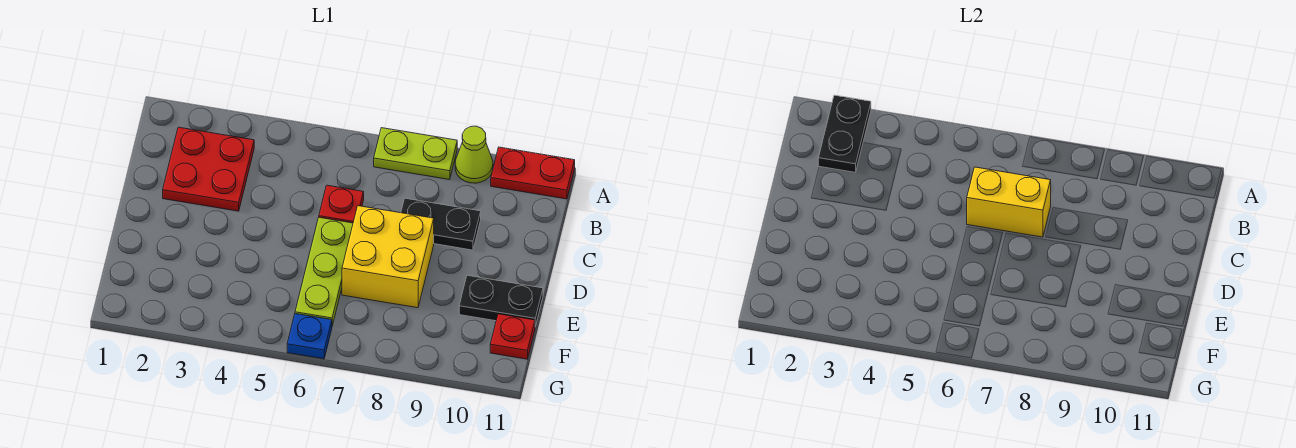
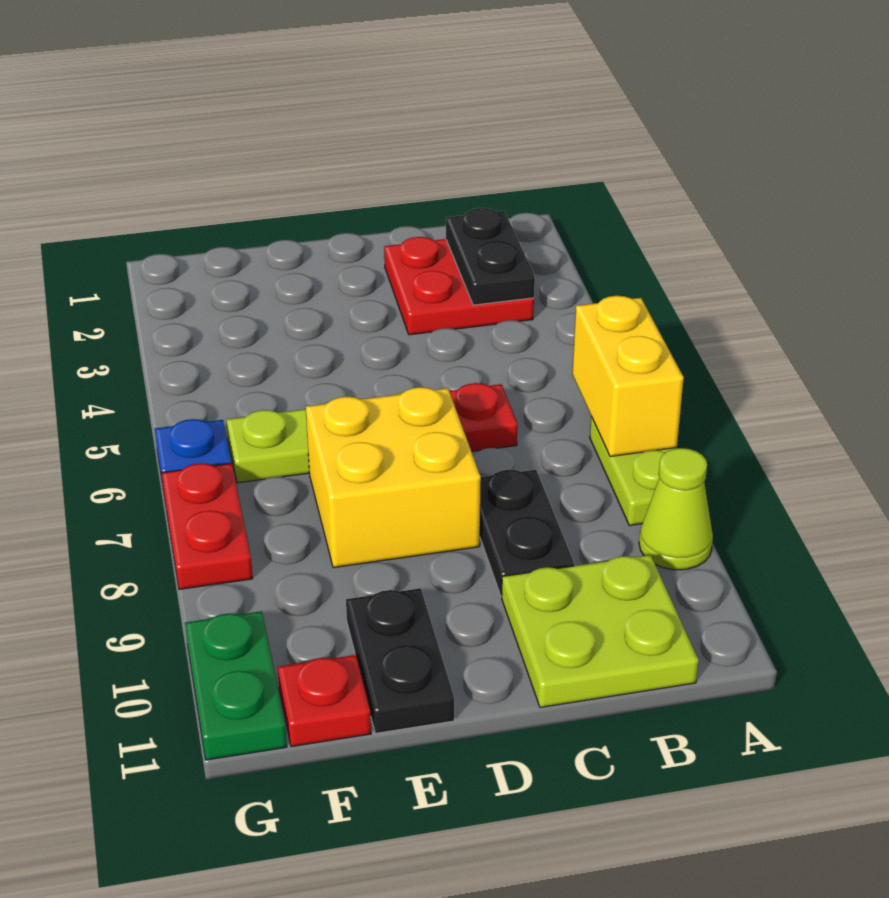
black plate A2:B2 level 2 -> black plate B2:B3 level 2
red plate A10:A11 level 1 -> red plate G7:G8 level 1
none -> lime plate B10:C11 level 1
yellow brick C6:C7 level 2 -> yellow brick A6:A7 level 2
none -> green plate G10:G11 level 1

